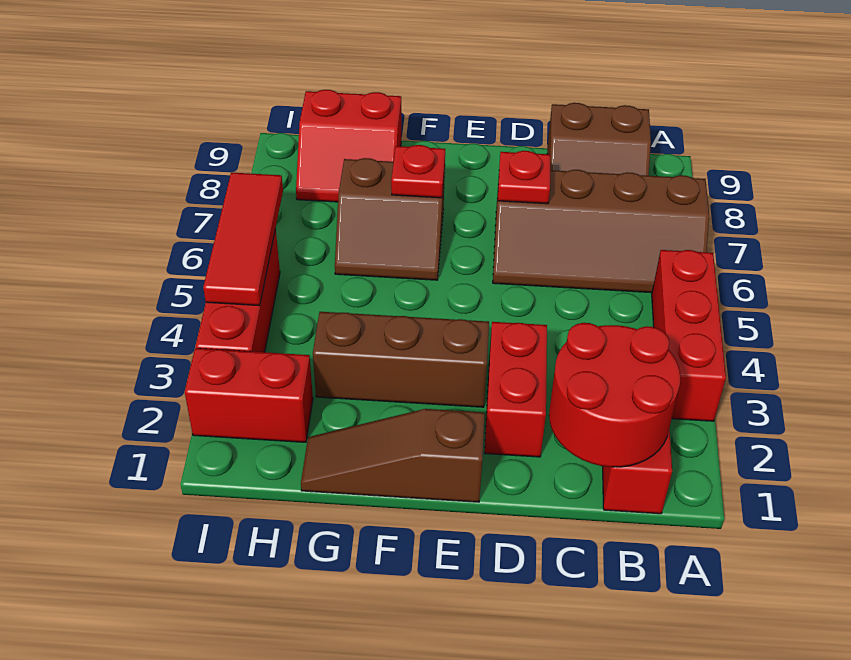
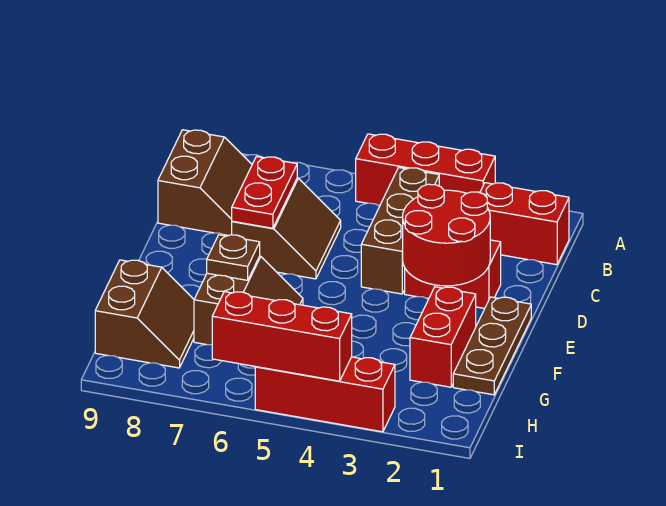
brown slope A6:D7 level 1 top 7 -> brown slope C6:D7 level 1 top 7
red round brick B1:C2 level 2 -> red round brick D2:E3 level 2
red plate D7 level 2 -> red plate C7:D7 level 2
brown slope E1:G1 level 1 top E -> brown plate E1:G1 level 1
brown brick E3:G3 level 1 -> brown brick B4:D4 level 1
red plate F7 level 2 -> brown plate F7 level 2
red slope G8:H9 level 1 top 9 -> brown slope G8:H9 level 1 top 9
red brick H2:I2 level 1 -> red brick F2:G2 level 1
red tile I4:I6 level 2 -> red brick I4:I6 level 2

